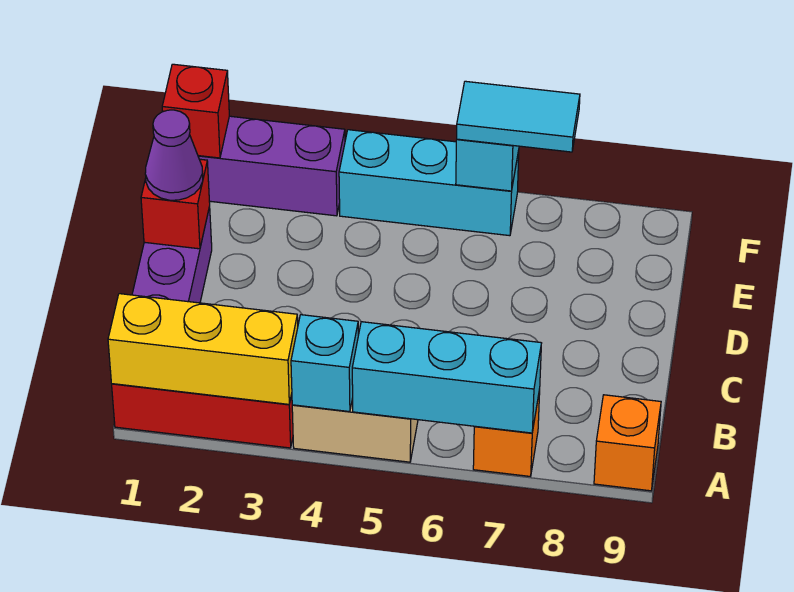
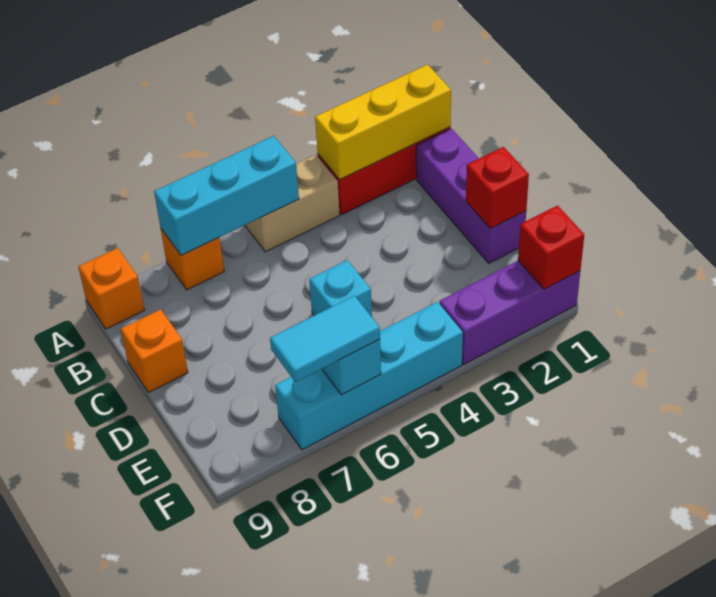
cyan brick A4 level 2 -> cyan brick D5 level 1
none -> orange brick C9 level 1
purple cone D1 level 3 -> none
cyan brick F4:F6 level 1 -> cyan brick F4:F7 level 1

